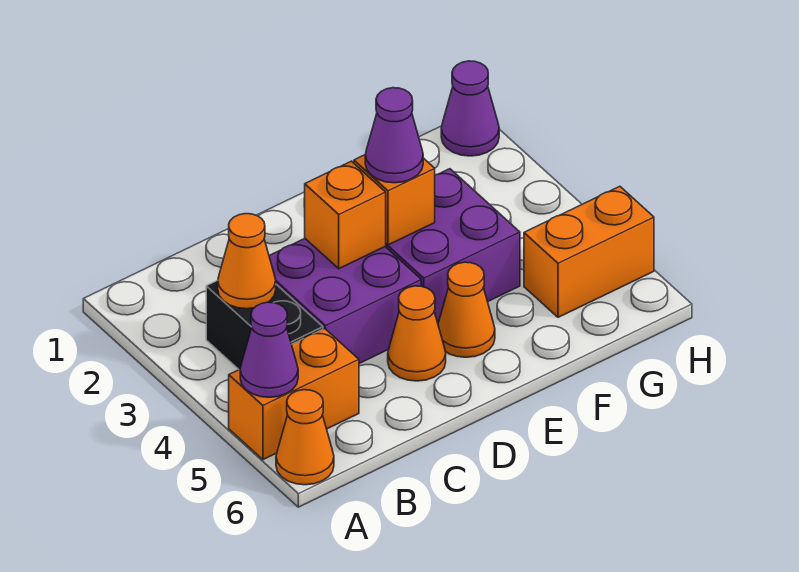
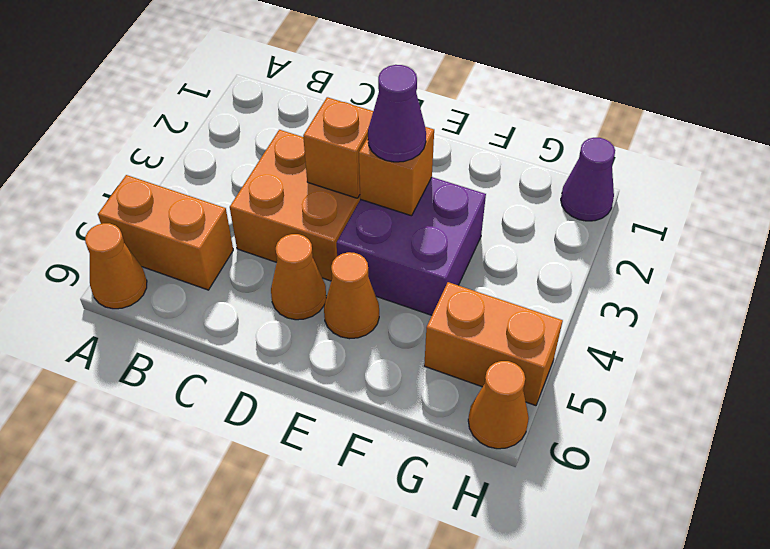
purple cone A5 level 2 -> none
black brick B3:B4 level 1 -> none
orange cone B3 level 2 -> orange cone H6 level 1
purple brick C3:D4 level 1 -> orange brick C3:D4 level 1

